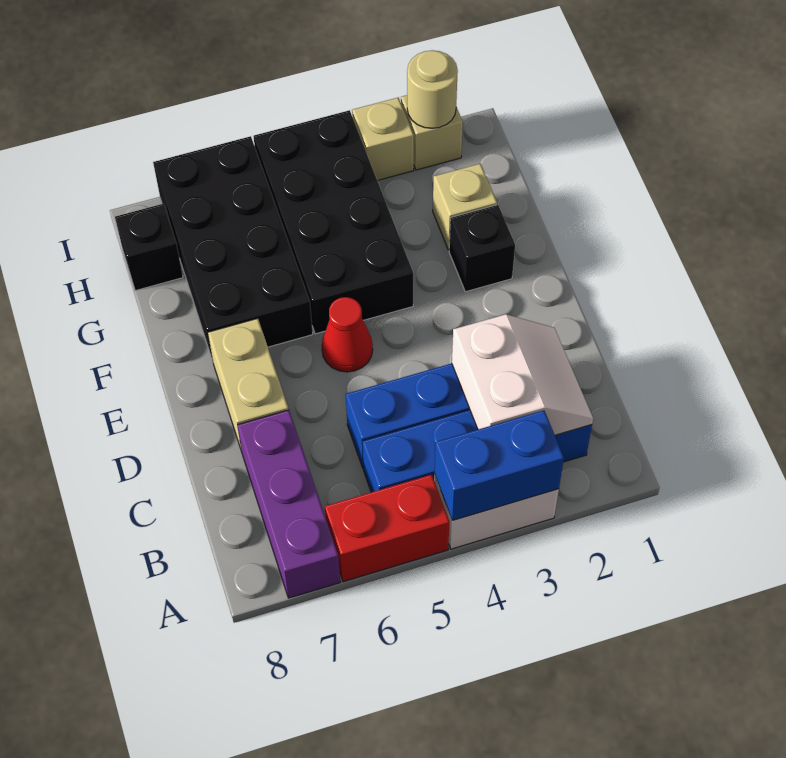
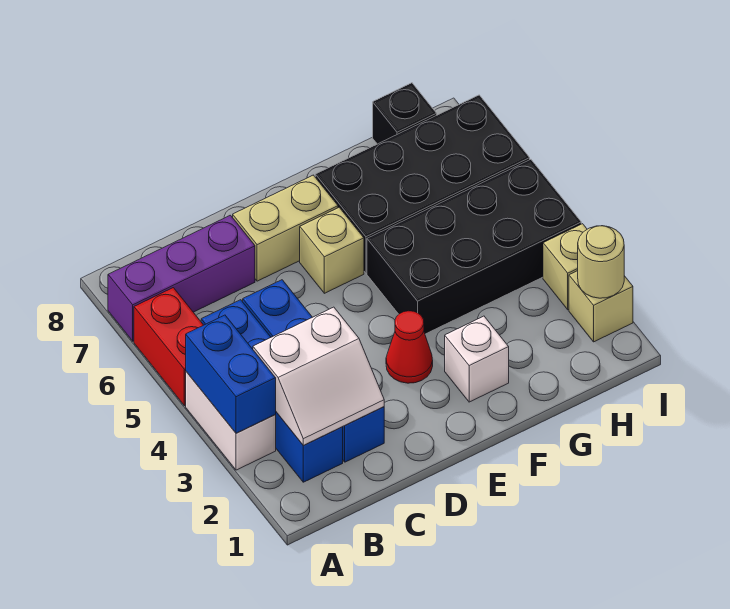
red cone E5 level 1 -> red cone E3 level 1
black brick F2 level 1 -> white brick F2 level 1
tan brick G2 level 1 -> tan brick E6 level 1

